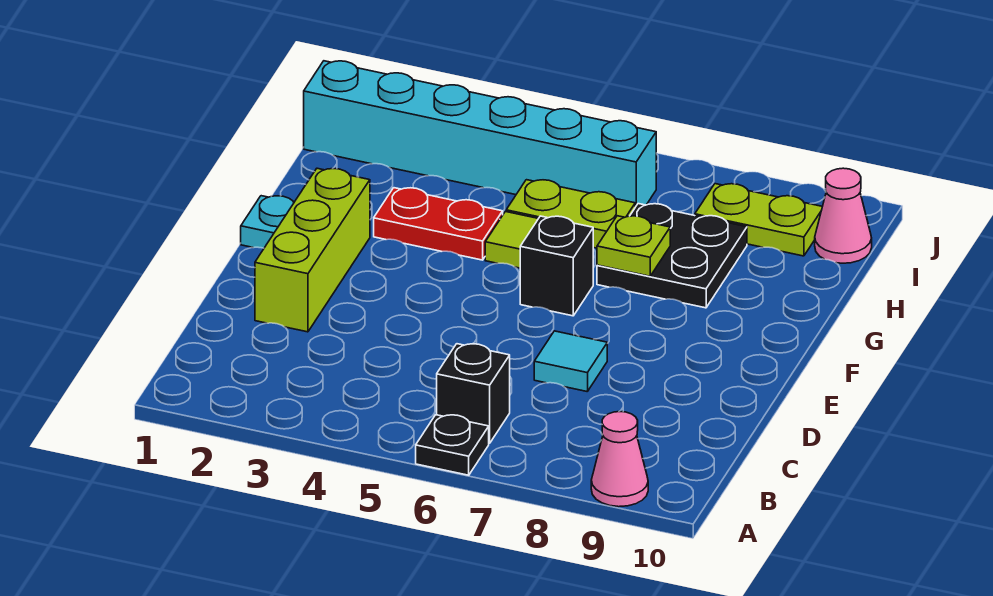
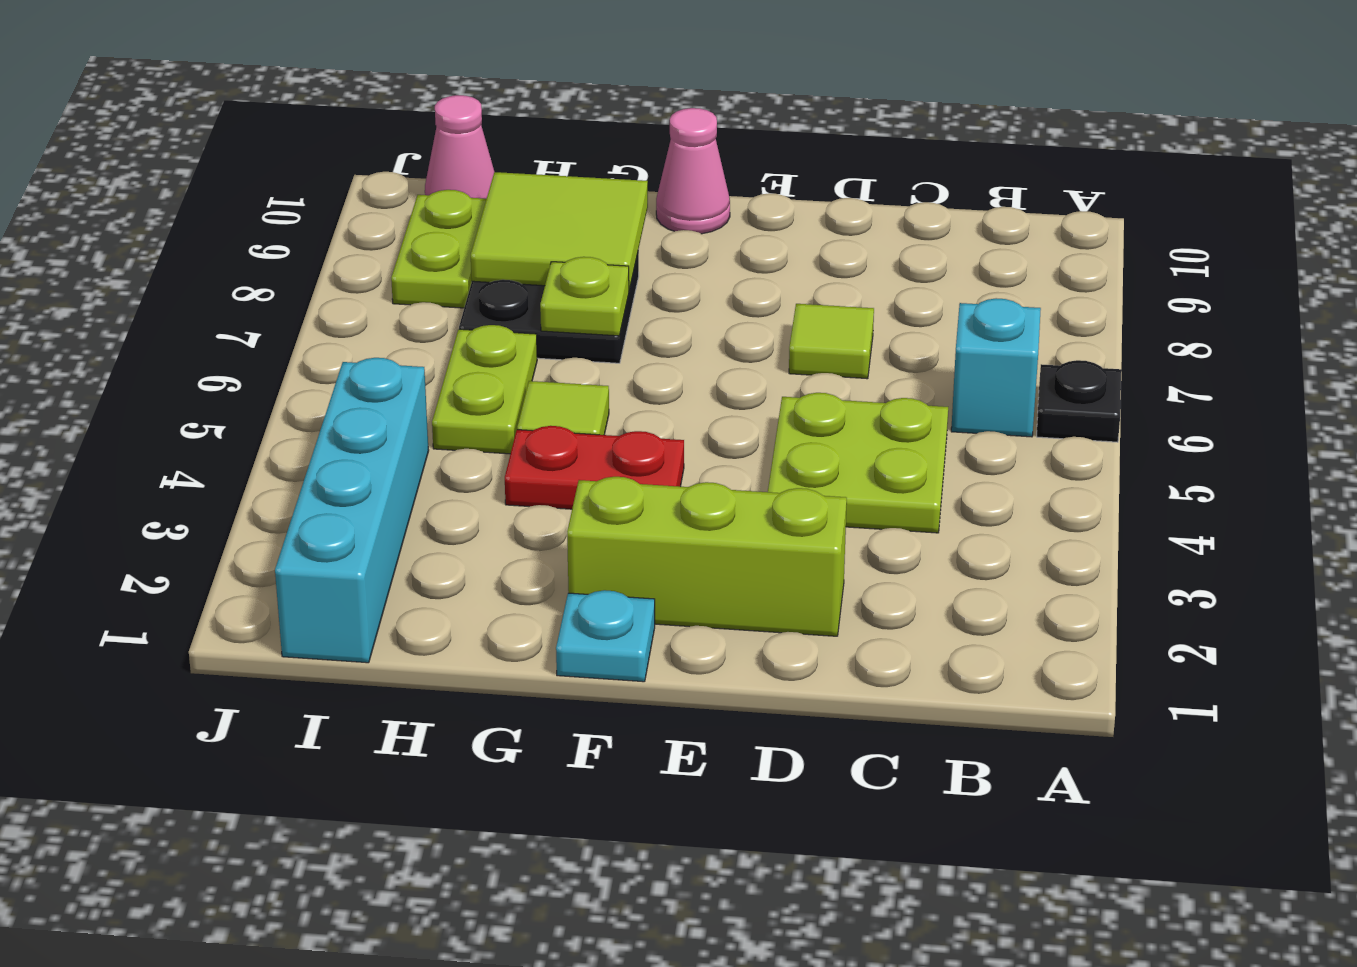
pink cone A9 level 1 -> pink cone F10 level 1
black brick B6 level 1 -> cyan brick B6 level 1
none -> lime plate C4:D5 level 1
cyan tile D7 level 1 -> lime tile D7 level 1
black brick F6 level 1 -> none
red plate G3:G4 level 1 -> red plate F4:G4 level 1
none -> lime tile G8:H9 level 2
cyan brick I1:I6 level 1 -> cyan brick I1:I4 level 1

